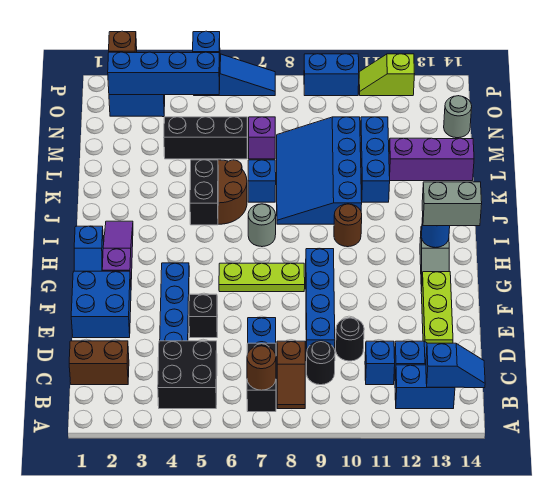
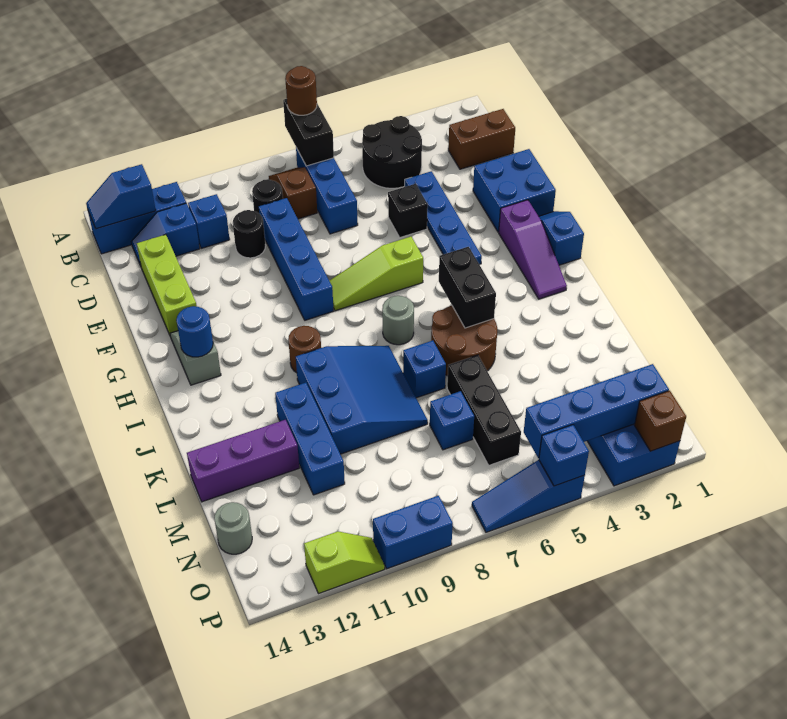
black brick B4:C5 level 1 -> black round brick B4:C5 level 1
blue brick B12:B13 level 1 -> blue brick B12:B14 level 1
lime plate G6:G8 level 1 -> lime slope G6:G8 level 1 top 6
grey brick H13:H14 level 3 -> none
blue slope J8:M10 level 1 top 10 -> blue slope J8:L10 level 1 top 10
black brick M4:M6 level 1 -> black brick L6:N6 level 1
purple brick M7 level 1 -> blue brick M7 level 1

